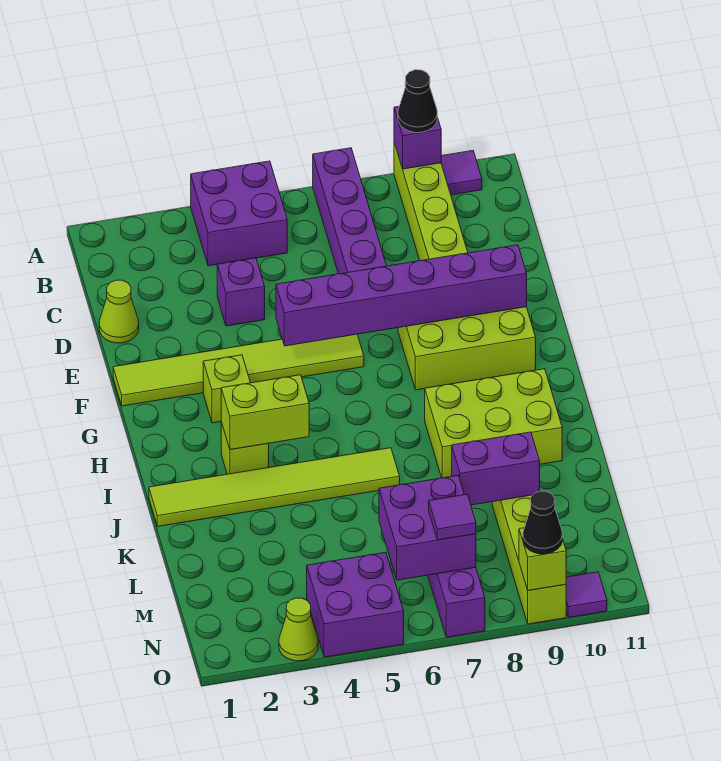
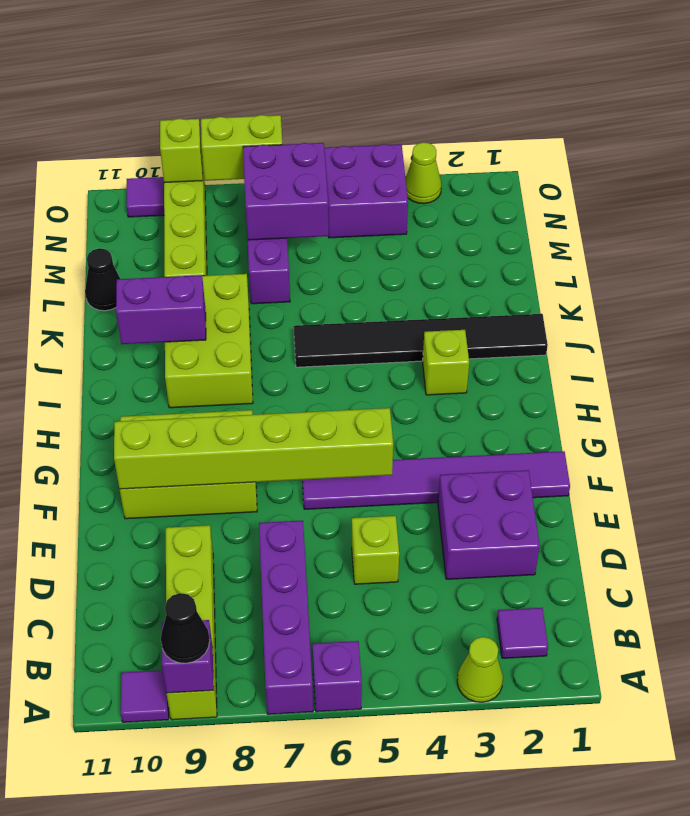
purple brick A4:B5 level 1 -> purple brick D2:E3 level 1
lime cone D1 level 1 -> lime cone A3 level 1
purple brick D4 level 1 -> purple brick A6 level 1
lime tile F1:F6 level 1 -> purple tile F1:F6 level 1
purple brick F5:F10 level 2 -> lime brick F5:F10 level 2
lime brick G3 level 1 -> lime brick D5 level 1
lime brick I3:I4 level 2 -> lime brick O7:O8 level 2
lime brick I8:J10 level 1 -> lime brick I8:K9 level 1
lime tile J1:J6 level 1 -> black tile J1:J6 level 1
purple brick L8:L9 level 2 -> purple brick J9:J10 level 2
purple tile N7 level 3 -> purple tile B2 level 1
black cone O9 level 3 -> black cone L11 level 1

